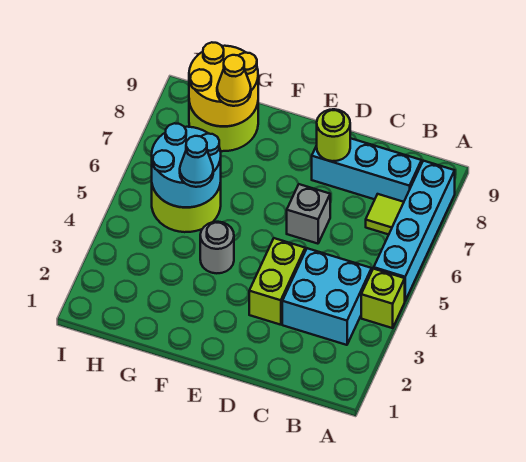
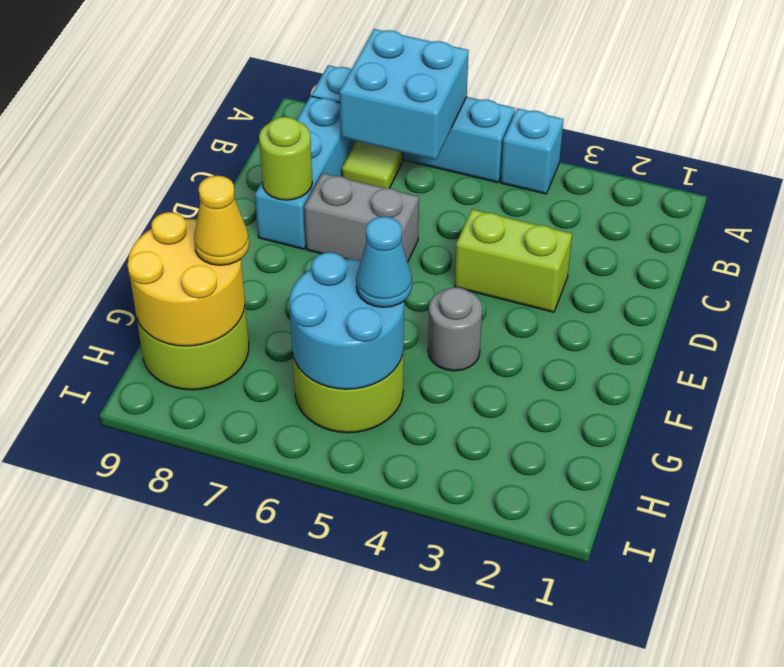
lime brick A4 level 1 -> cyan brick A4 level 1
cyan brick B3:C4 level 1 -> cyan brick A6:B7 level 2
grey brick D6 level 1 -> grey brick D6:D7 level 1

